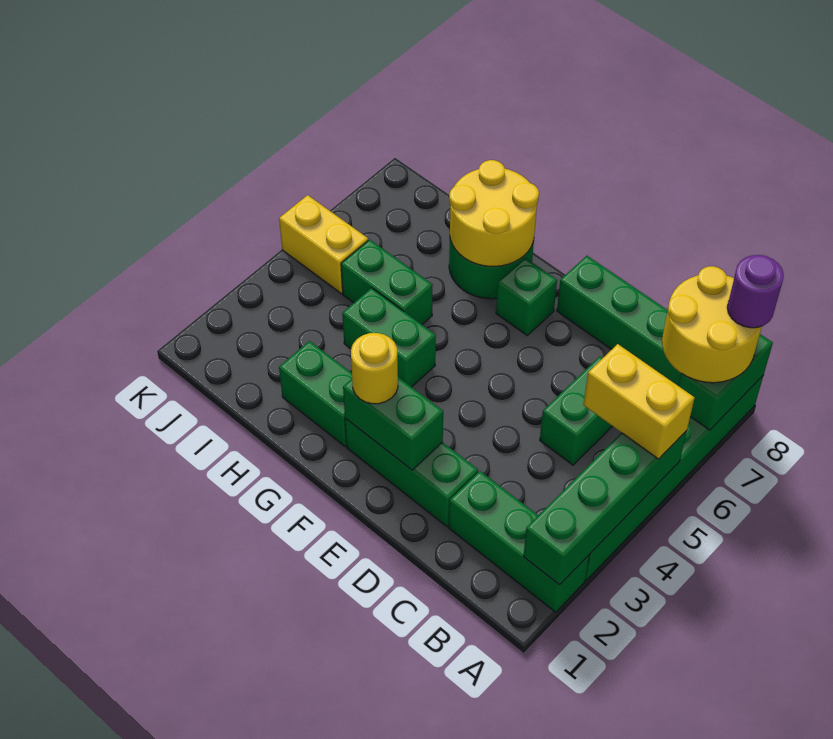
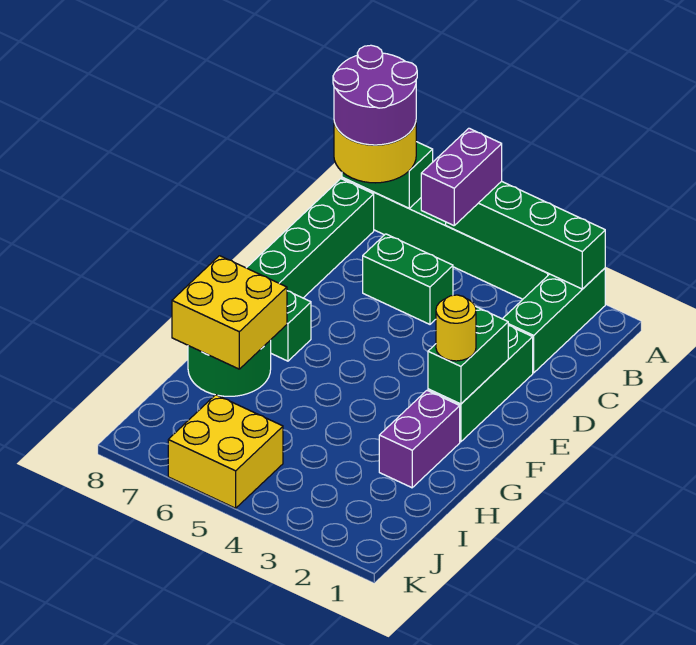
yellow brick A5:B5 level 3 -> purple brick A5:B5 level 3
purple round brick A8 level 4 -> purple round brick A7:B8 level 4
green brick G2:H2 level 1 -> purple brick G2:H2 level 1
green brick G4:H4 level 1 -> none
yellow round brick G7:H8 level 2 -> yellow brick G7:H8 level 2
green brick H5:I5 level 1 -> none
yellow brick J5:K5 level 1 -> yellow brick J5:K6 level 1

